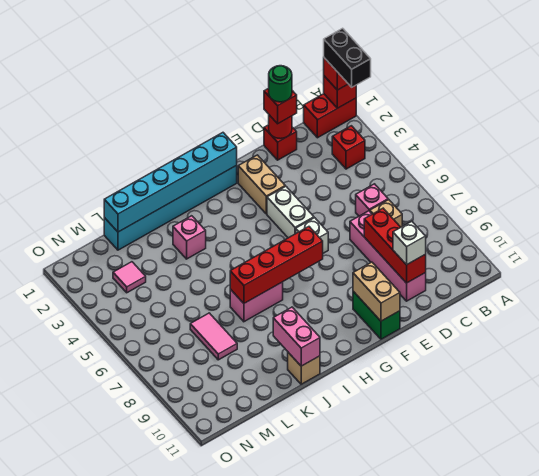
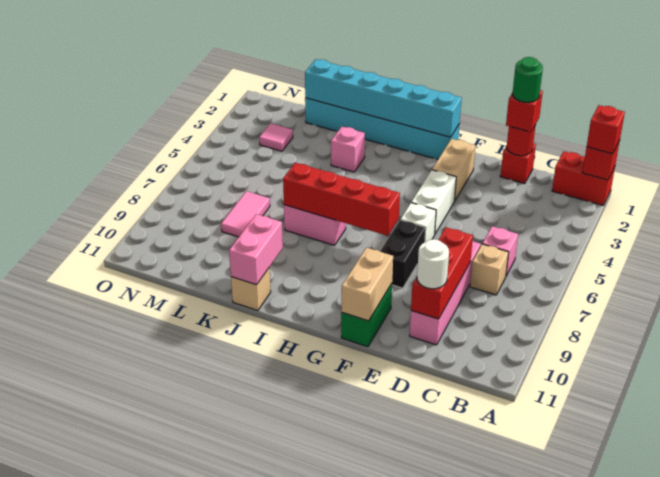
black brick A1:A2 level 4 -> black brick F7:F8 level 1
red brick B3 level 1 -> none
white brick D10 level 3 -> white round brick D10 level 3

